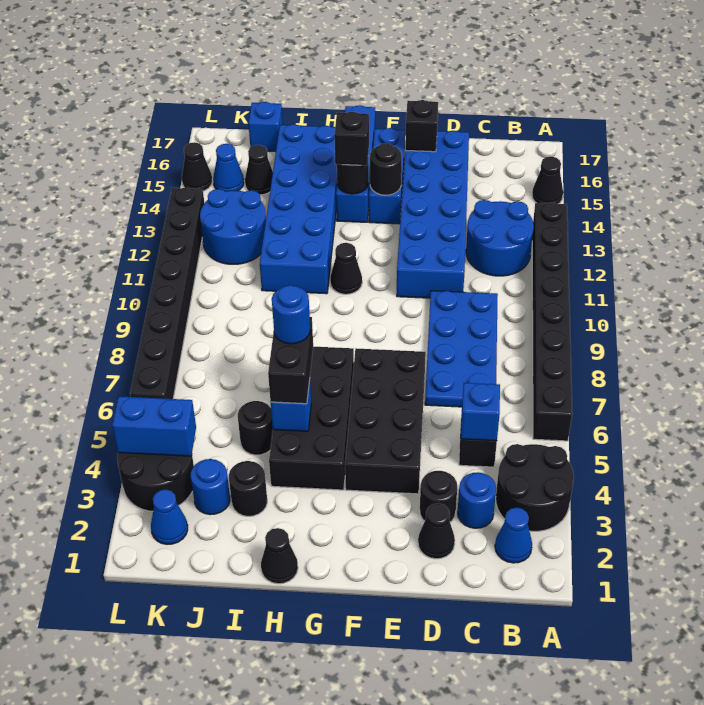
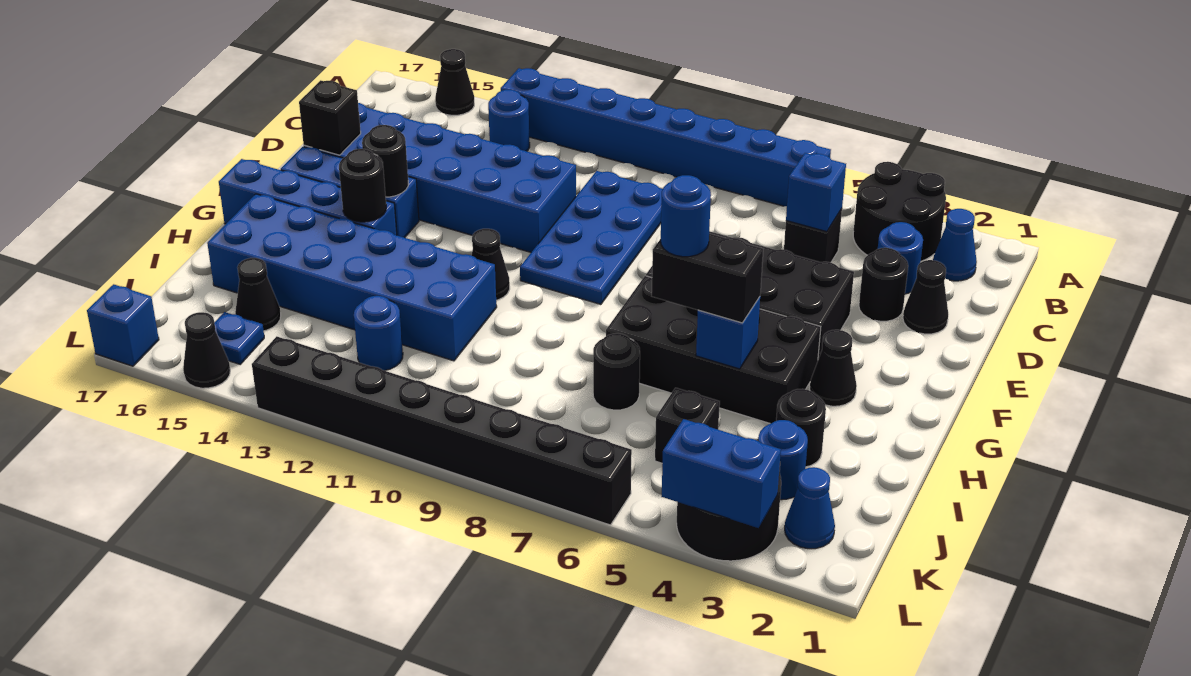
black brick A6:A13 level 1 -> blue brick A6:A13 level 1
blue round brick B12:C13 level 1 -> blue round brick B13 level 1
blue plate C7:D10 level 1 -> blue plate C9:F10 level 1
black brick G14 level 3 -> black brick J5 level 1
black cone H1 level 1 -> black cone G3 level 1
black round brick I5 level 1 -> black round brick I7 level 1
blue round brick J12:K13 level 1 -> blue round brick J12 level 1
blue brick J17 level 1 -> blue brick L17 level 1
blue brick K4:L4 level 2 -> blue brick L3:L4 level 2
blue cone K15 level 1 -> blue plate K15 level 1

